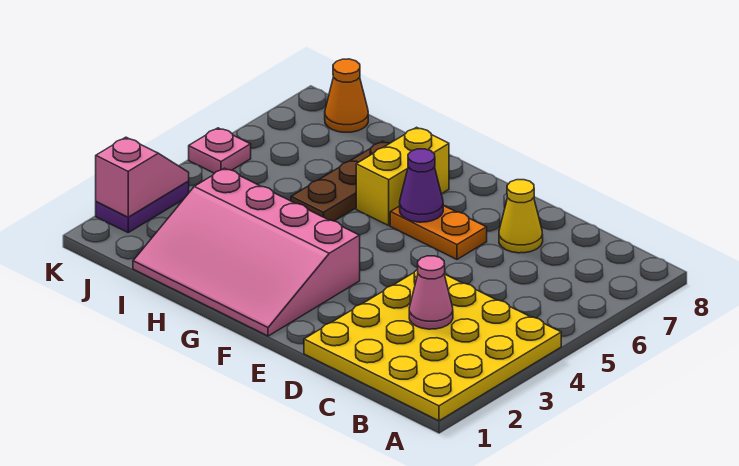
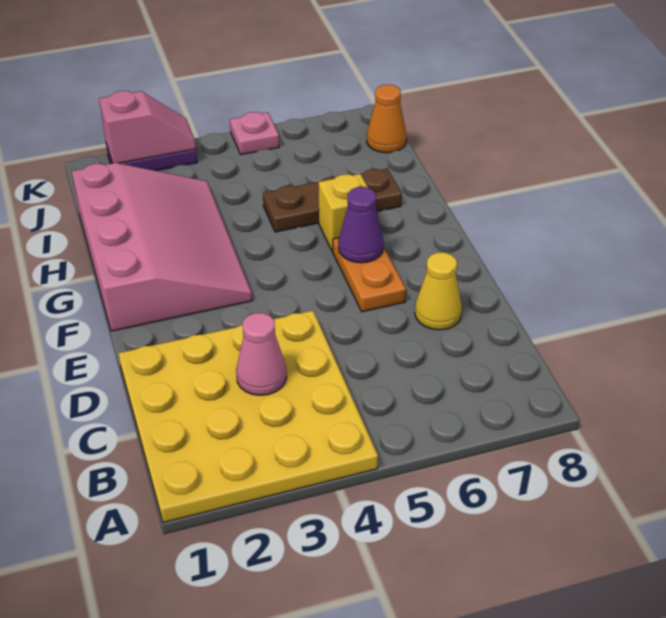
pink slope F1:I3 level 1 top 3 -> pink slope F1:I3 level 1 top 1
yellow brick G6:G7 level 1 -> yellow brick G6 level 1

